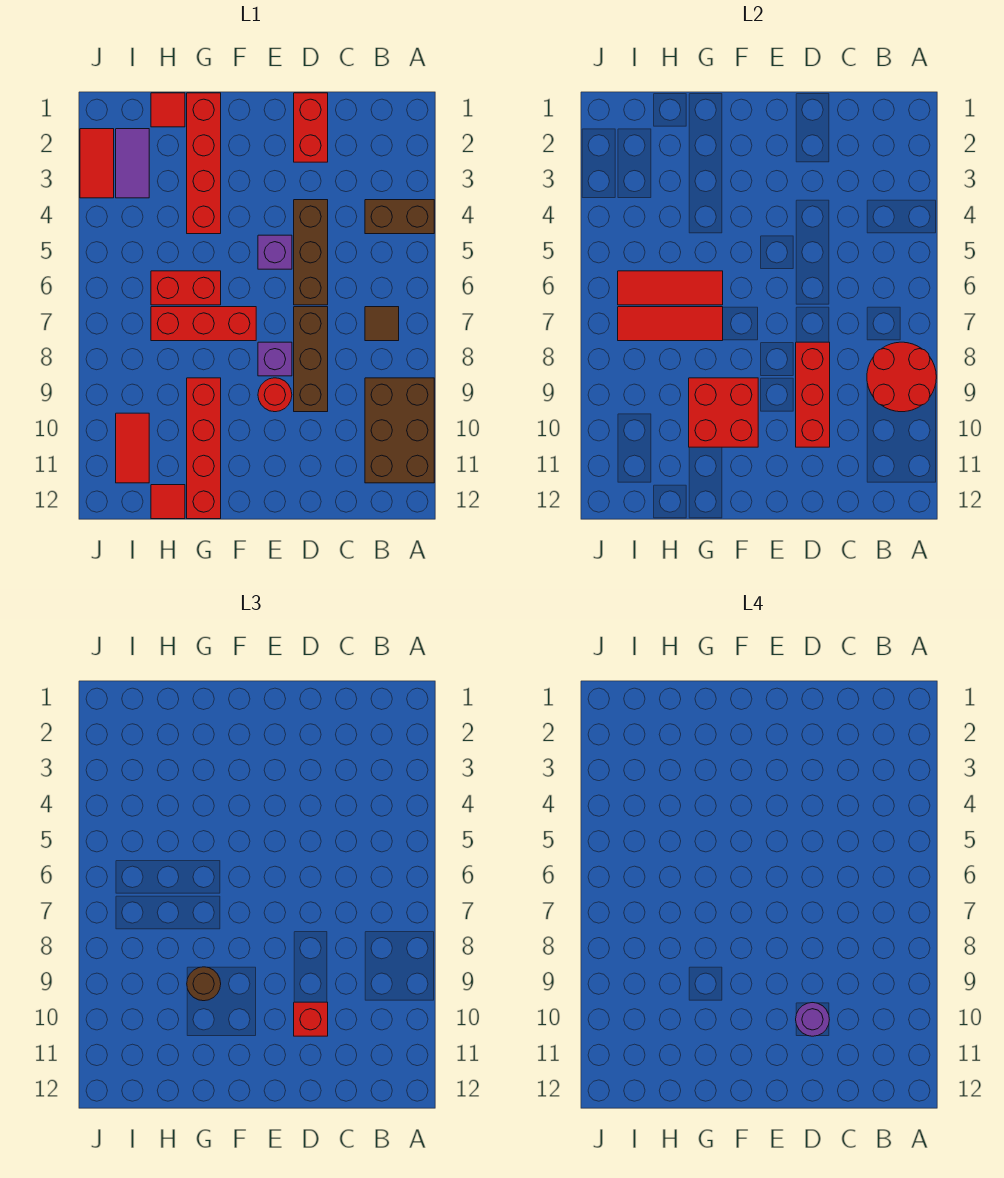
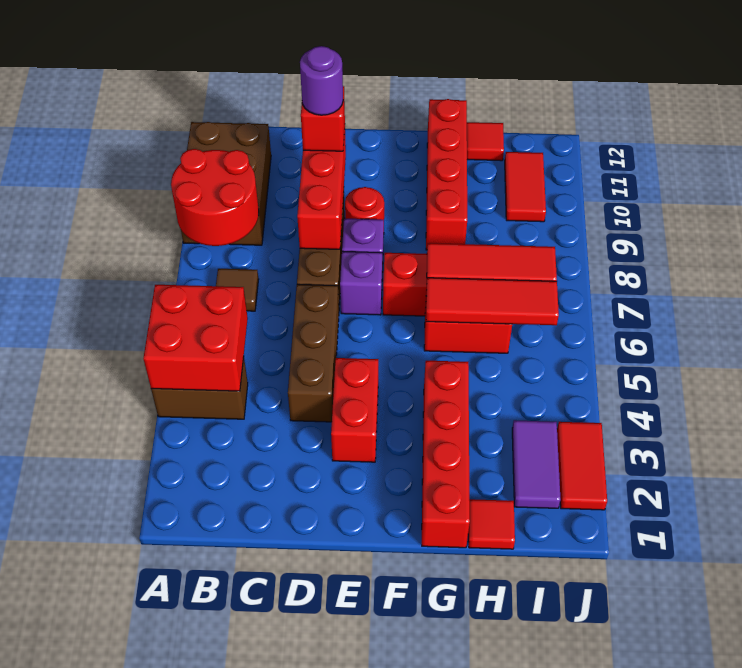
red brick D1:D2 level 1 -> red brick E3:E4 level 1
purple brick E5 level 1 -> purple brick E7 level 1
red brick F9:G10 level 2 -> red brick A4:B5 level 2
brown round brick G9 level 3 -> none

